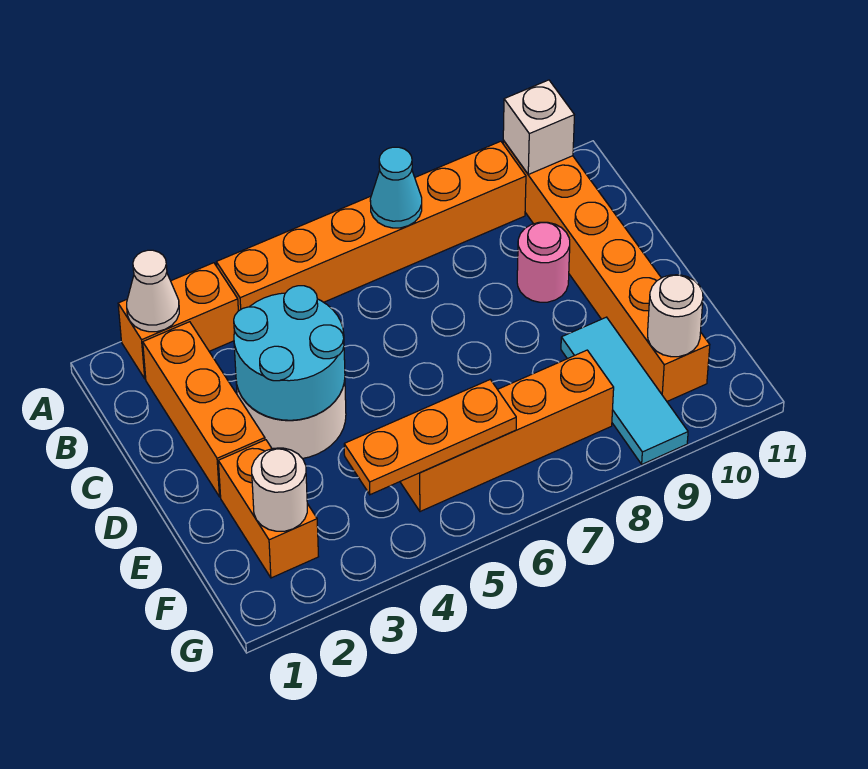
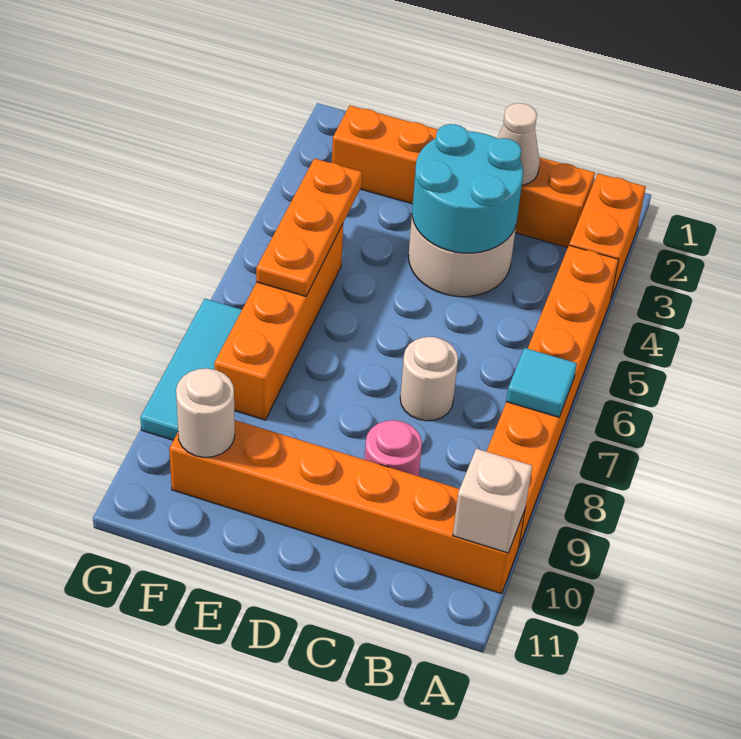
white cone A2 level 2 -> white cone C2 level 2
cyan cone A7 level 2 -> cyan tile A7 level 2
cyan tile E9:G9 level 1 -> cyan tile G7:G9 level 1
white round brick F2 level 2 -> white round brick C7 level 1

